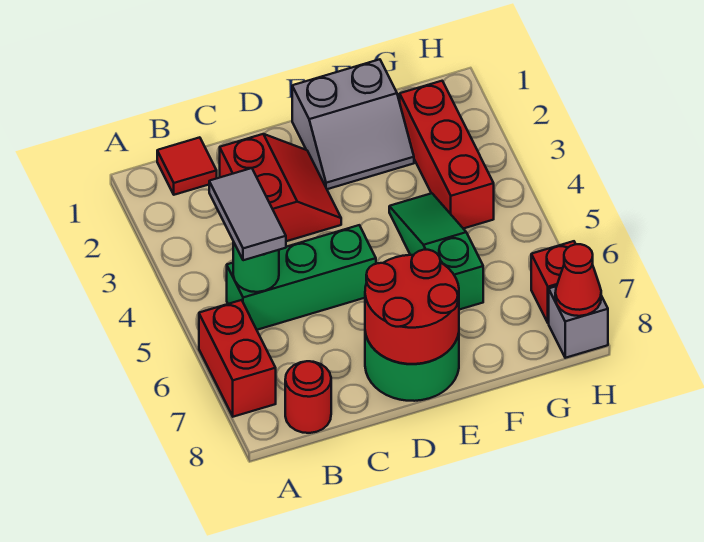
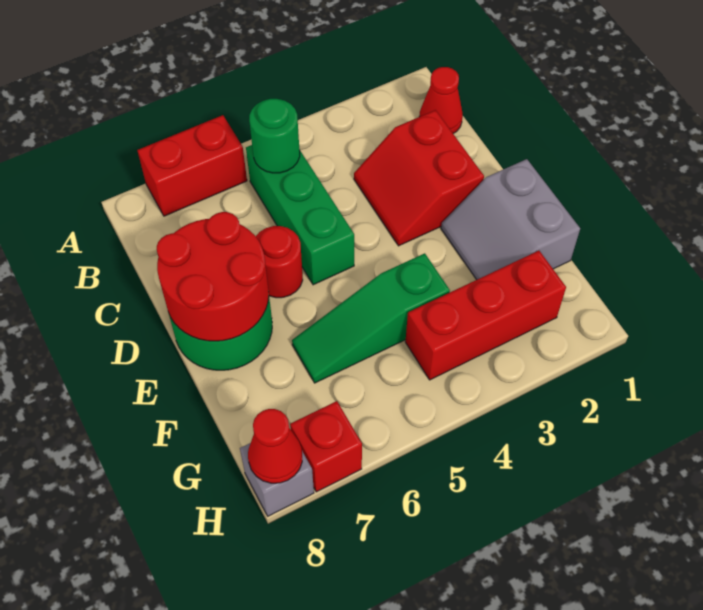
red tile B1 level 1 -> red cone B1 level 1
grey tile B4:B5 level 3 -> none
red round brick B8 level 1 -> red round brick D6 level 1
red slope C2:D3 level 1 top C -> red slope C2:D3 level 1 top 2
green slope F4:F6 level 1 top 6 -> green slope F4:F6 level 1 top 4

